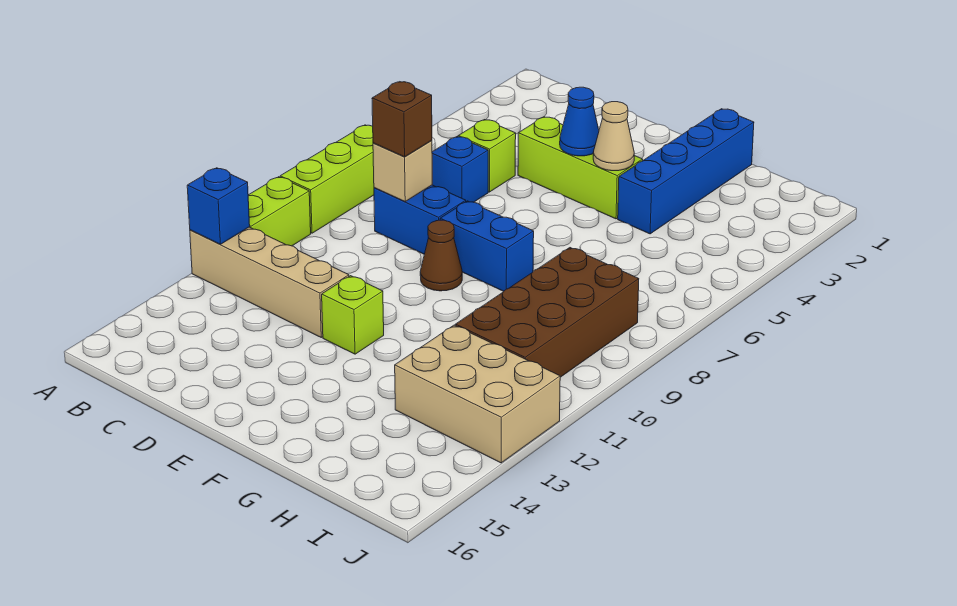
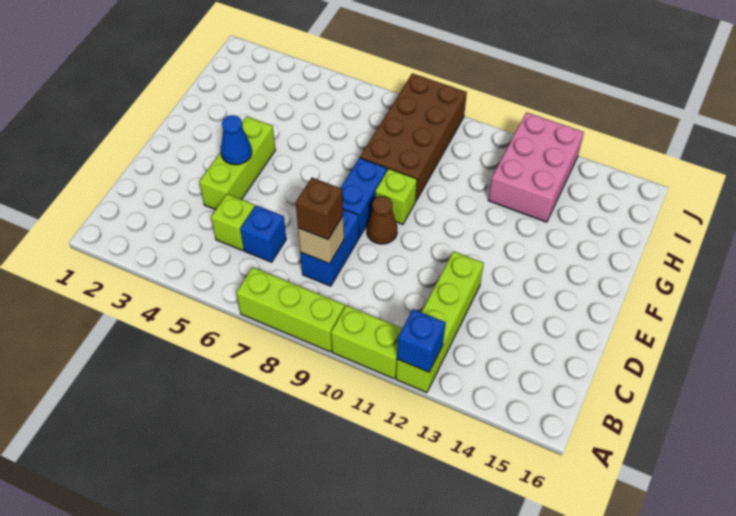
tan brick A12:D12 level 1 -> lime brick A12:D12 level 1
lime brick E12 level 1 -> lime brick F9 level 1
tan cone F4 level 2 -> none
blue brick G1:G4 level 1 -> none
brown brick H8:I11 level 1 -> brown brick G8:J9 level 1
tan brick H12:J13 level 1 -> pink brick H12:J13 level 1

